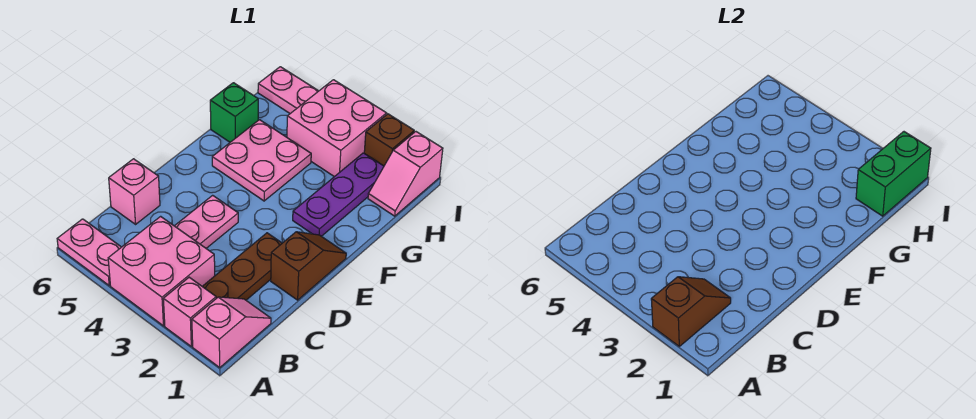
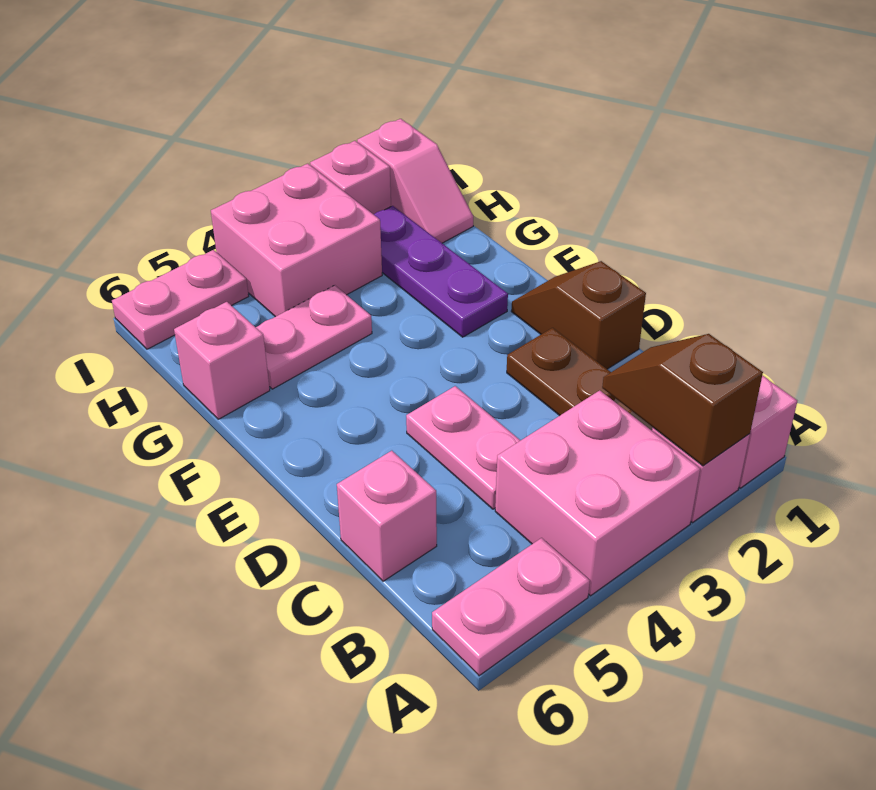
pink plate F4:G5 level 1 -> pink plate G4:G5 level 1
green brick G6 level 1 -> pink brick G6 level 1
green brick H1:I1 level 2 -> none
brown brick I2 level 1 -> pink brick I2 level 1

